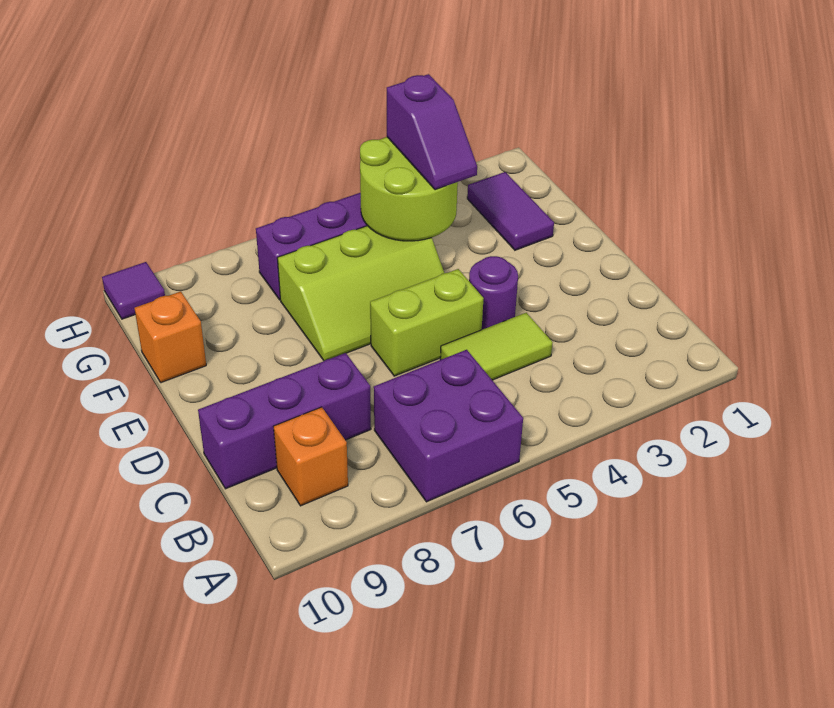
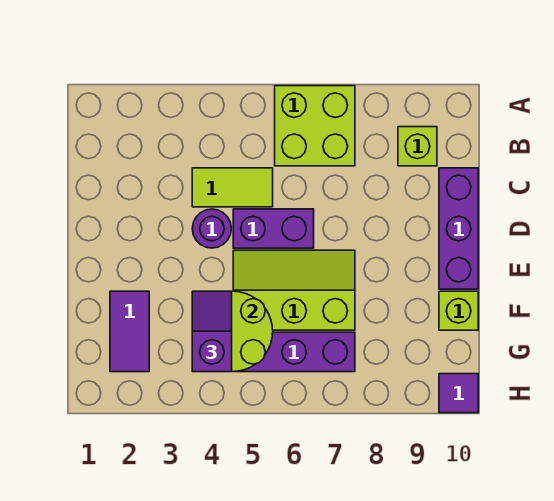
purple brick A6:B7 level 1 -> lime brick A6:B7 level 1
orange brick B9 level 1 -> lime brick B9 level 1
purple brick C8:C10 level 1 -> purple brick C10:E10 level 1
lime brick D5:D6 level 1 -> purple brick D5:D6 level 1
orange brick F10 level 1 -> lime brick F10 level 1

